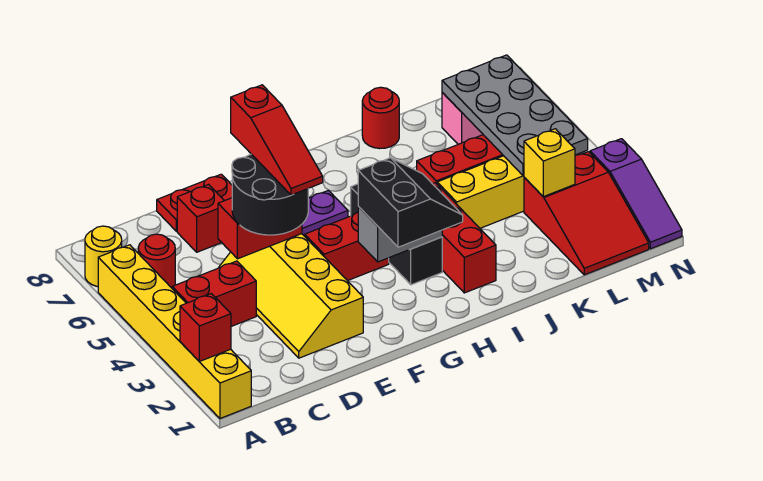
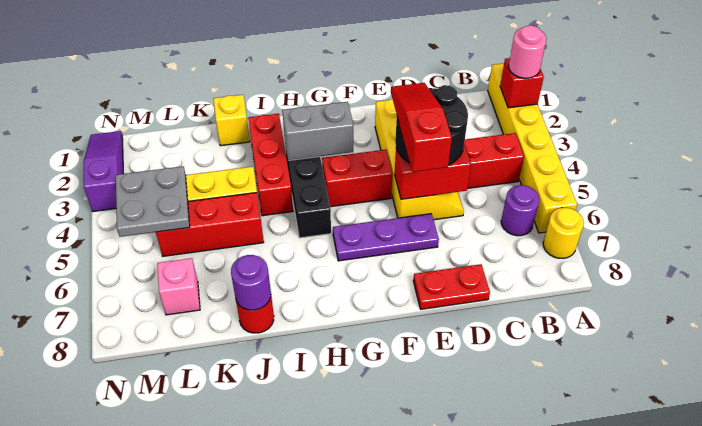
none -> pink round brick A2 level 3
red round brick B6 level 1 -> purple round brick B6 level 1
red brick D7 level 1 -> none
black slope G2:H3 level 3 top G -> none
none -> purple round brick J8 level 2
red slope L1:M3 level 1 top 3 -> none
yellow brick L3 level 2 -> yellow brick J1 level 1
grey plate L4:M7 level 2 -> grey plate L4:M5 level 2

